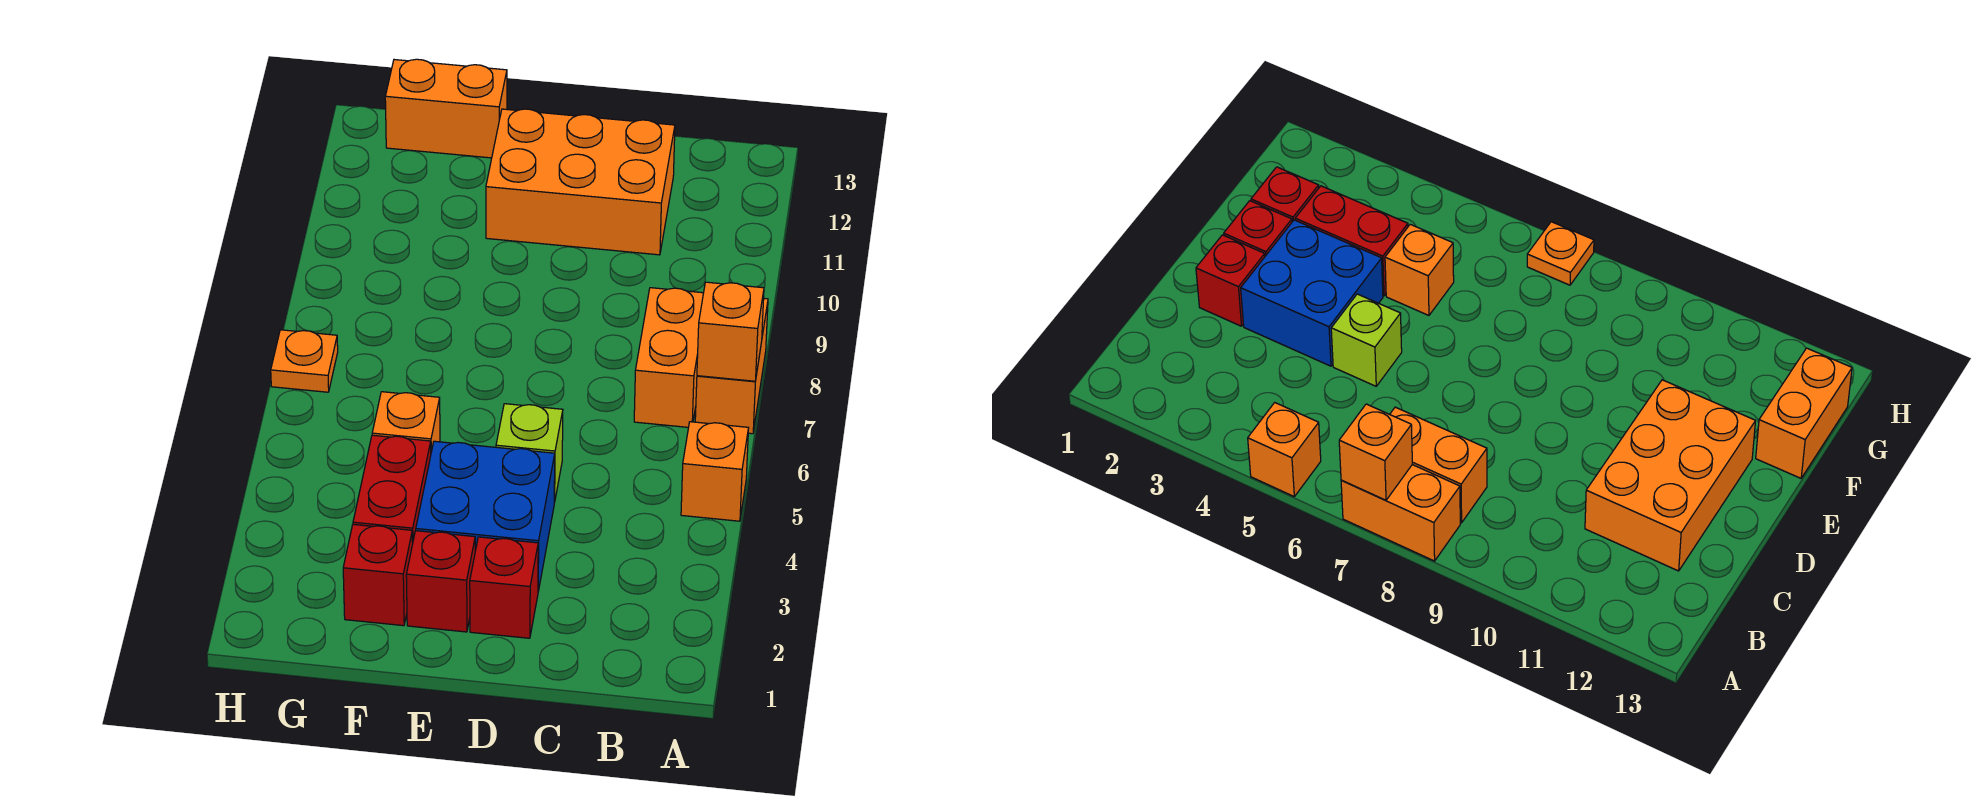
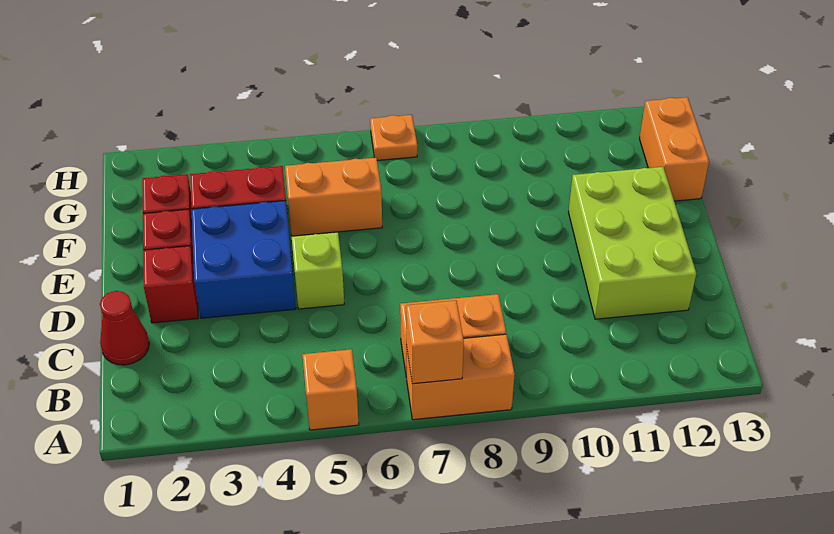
none -> red cone C1 level 1
orange brick C11:E12 level 1 -> lime brick C11:E12 level 1
orange brick F5 level 1 -> orange brick F5:F6 level 1

